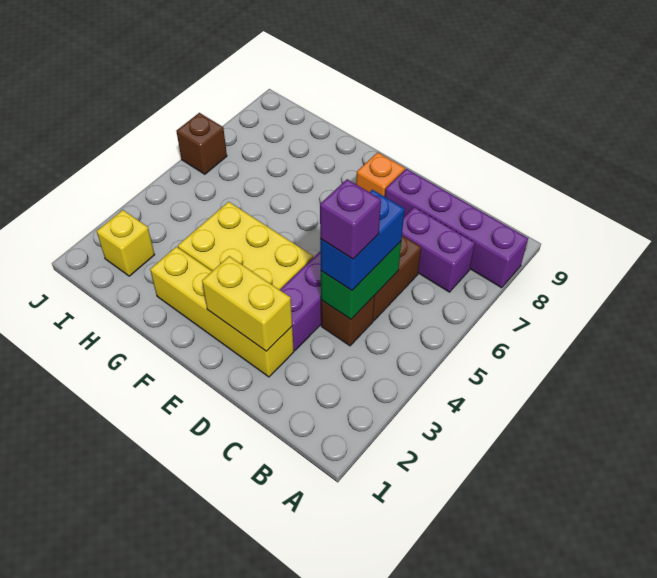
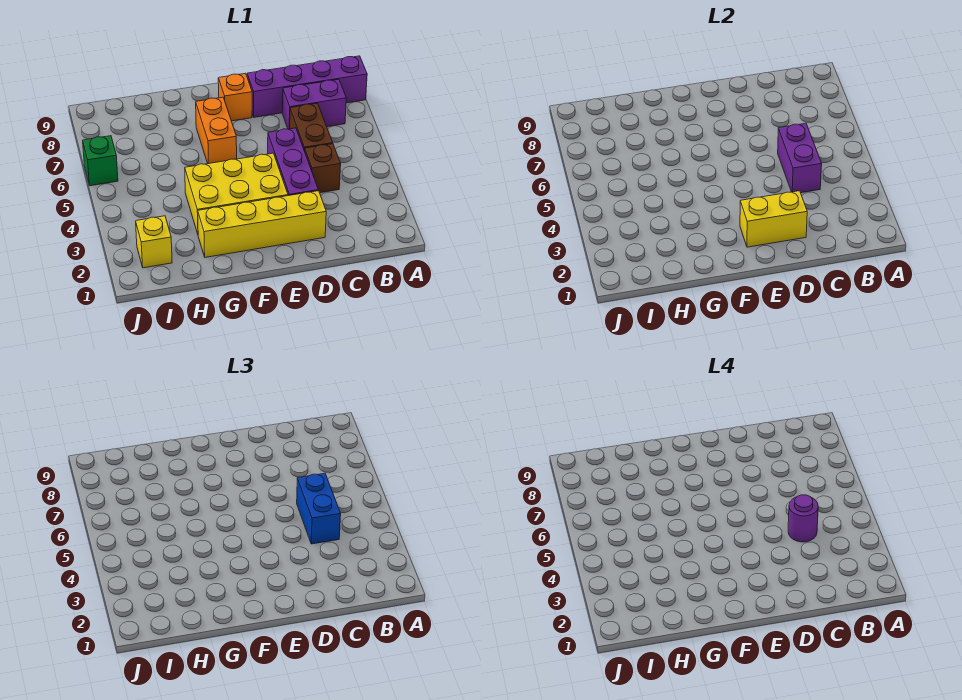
green brick C4:C5 level 2 -> purple brick C4:C5 level 2
purple brick C4 level 4 -> purple round brick C4 level 4
none -> orange brick F6:F7 level 1
brown brick J6 level 1 -> green brick J6 level 1

